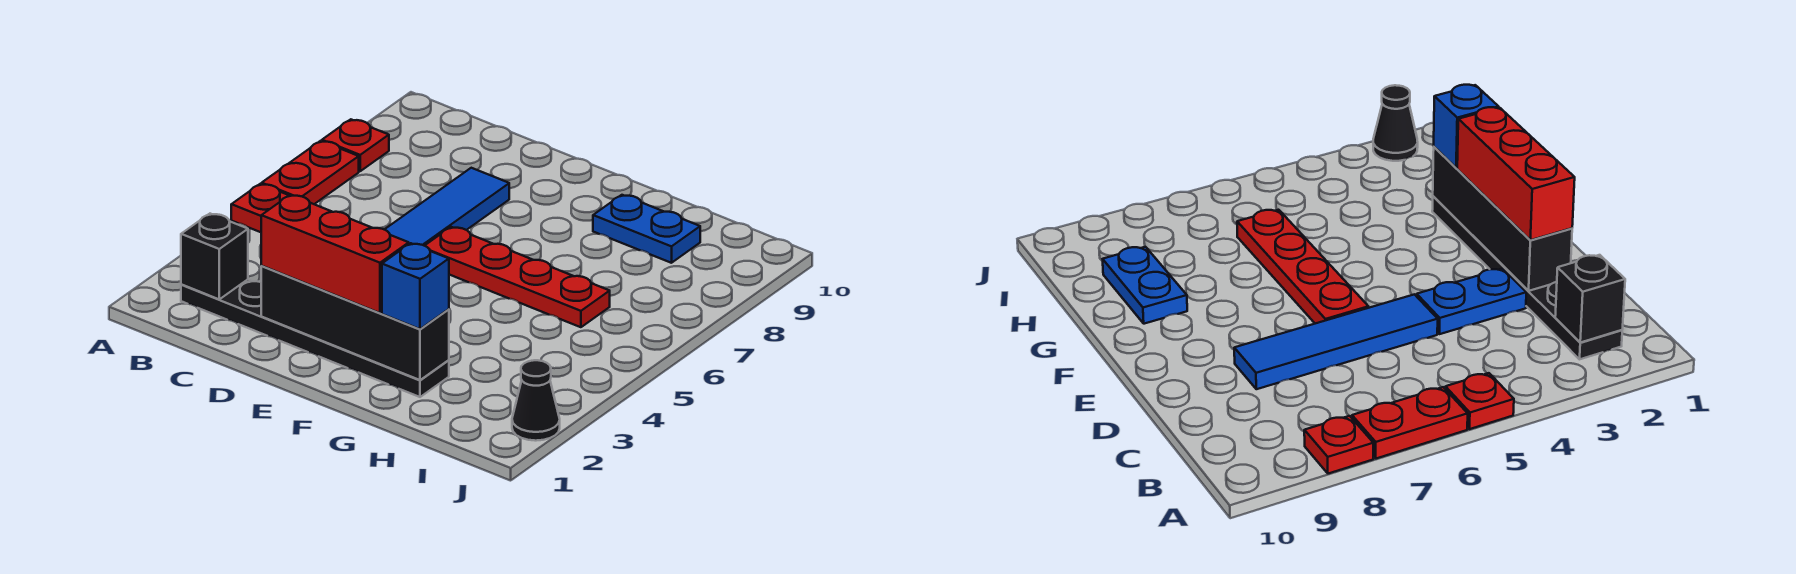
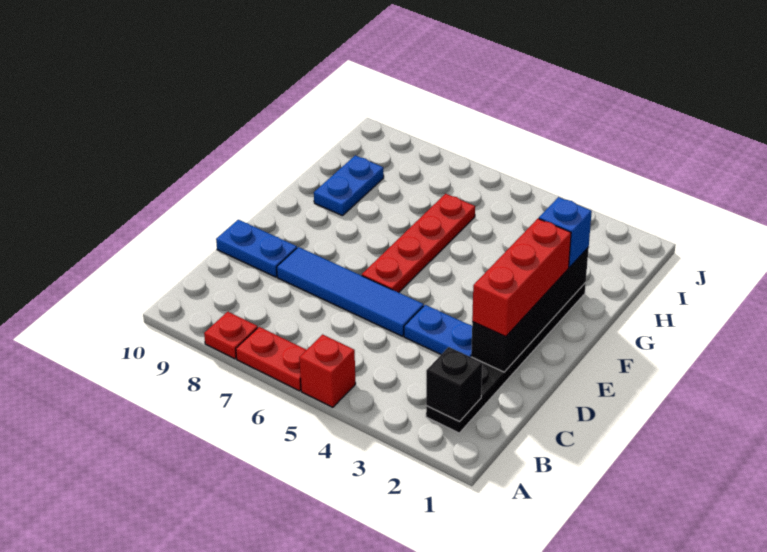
red plate A5 level 1 -> red brick A5 level 1
none -> blue plate D9:D10 level 1
black cone J2 level 1 -> none

